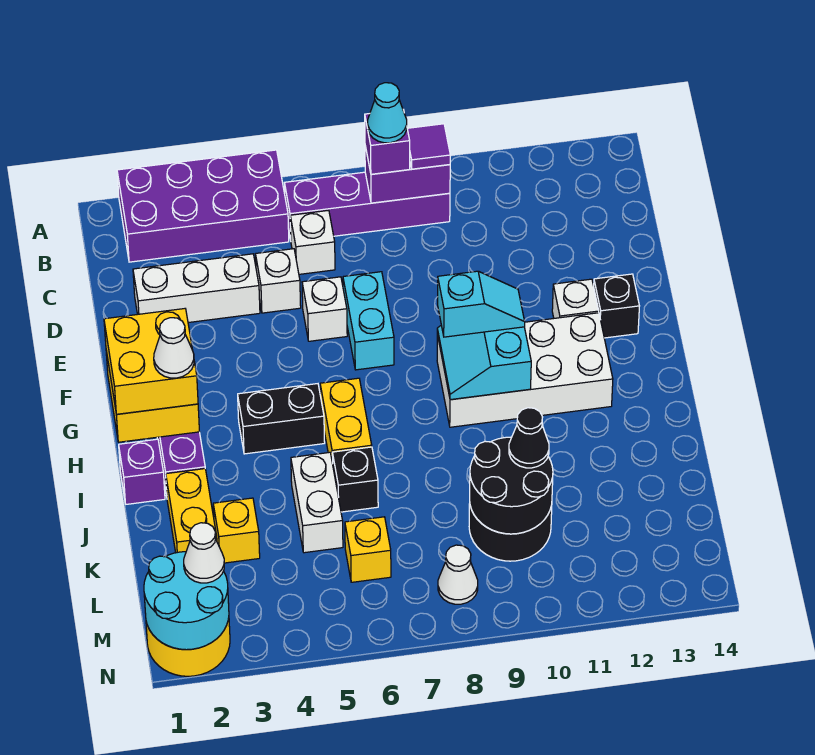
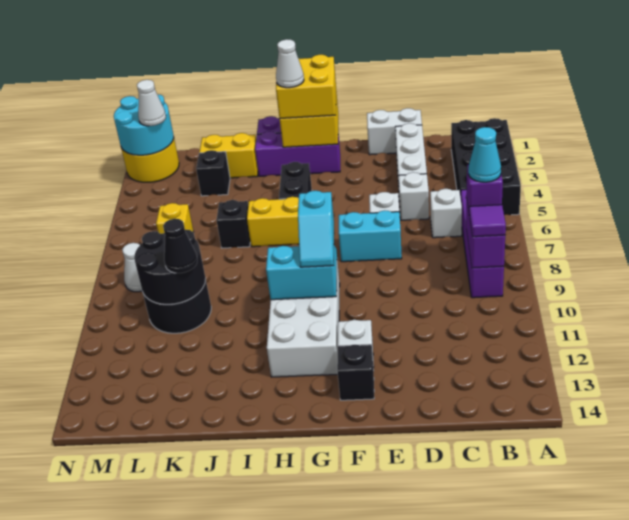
purple brick A2:B5 level 1 -> black brick A2:B5 level 1
white brick J5:K5 level 1 -> white brick D1:E1 level 1
yellow brick K3 level 1 -> black brick K3 level 1

